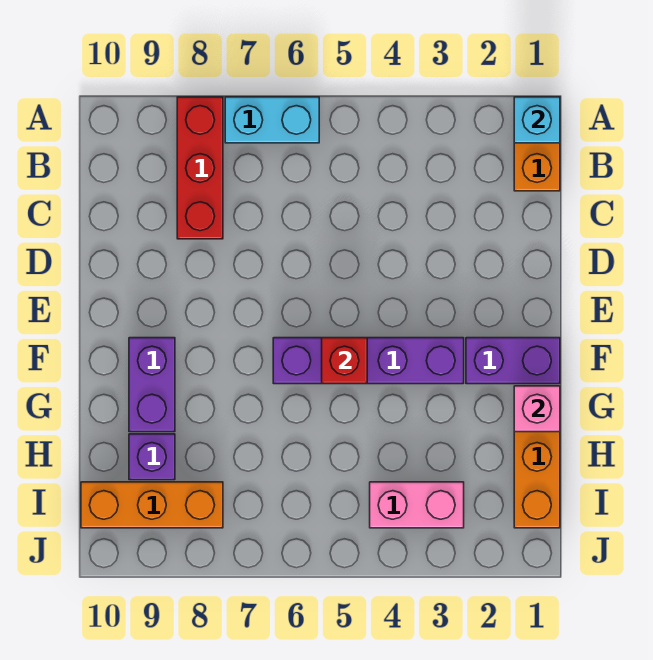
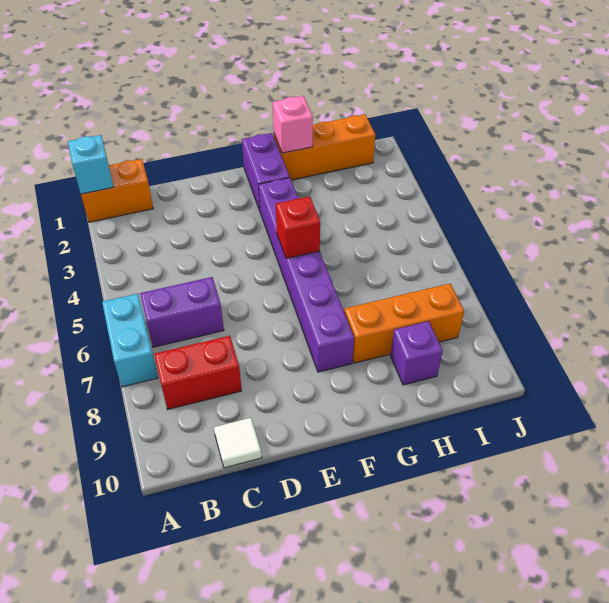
red brick A8:C8 level 1 -> red brick B8:C8 level 1
none -> white tile C10 level 1
purple brick F3:F6 level 1 -> purple brick F3:F8 level 1
purple brick F9:G9 level 1 -> purple brick B6:C6 level 1
pink brick I3:I4 level 1 -> none
orange brick I8:I10 level 1 -> orange brick G8:I8 level 1

